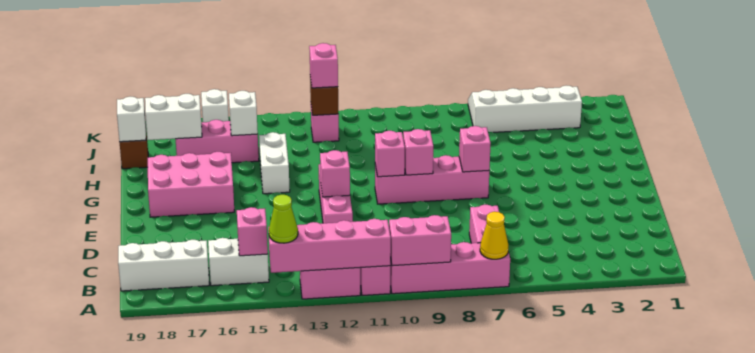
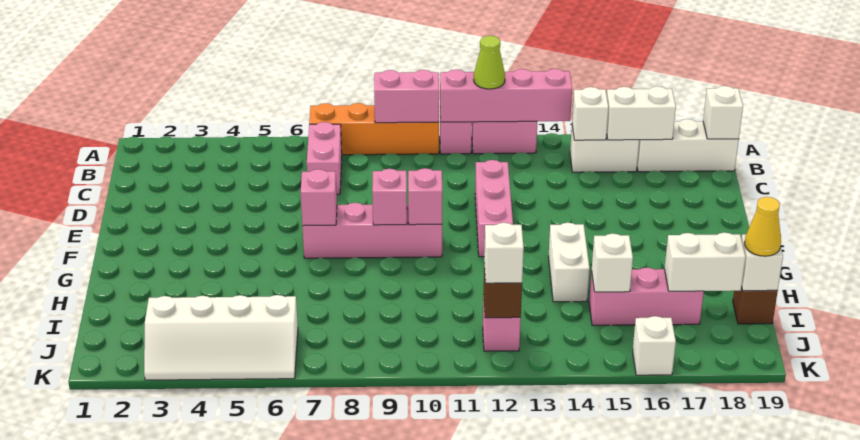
pink brick A7:A10 level 1 -> orange brick A7:A10 level 1
yellow cone A7 level 2 -> yellow cone I19 level 3
lime cone A14 level 3 -> lime cone A12 level 3
pink brick B15 level 2 -> white brick B15 level 2
none -> white brick B16:B17 level 2
none -> white brick B19 level 2
pink brick E12 level 2 -> none
pink brick F16:G18 level 1 -> none
pink brick J12 level 3 -> white brick J12 level 3

